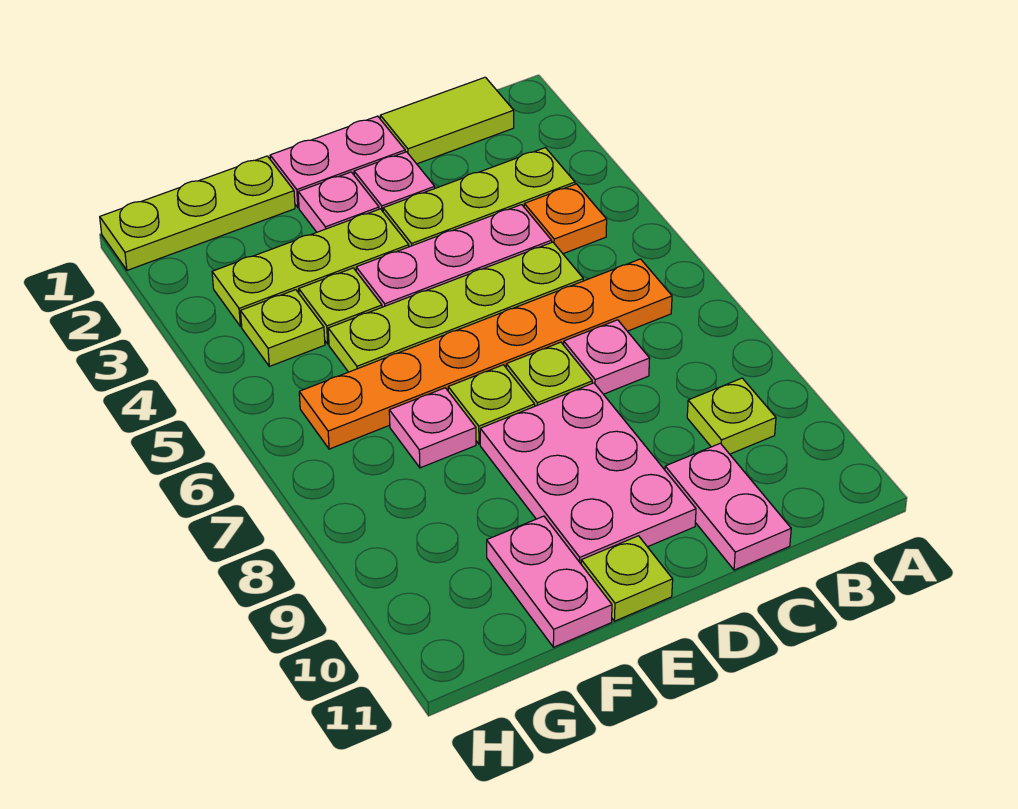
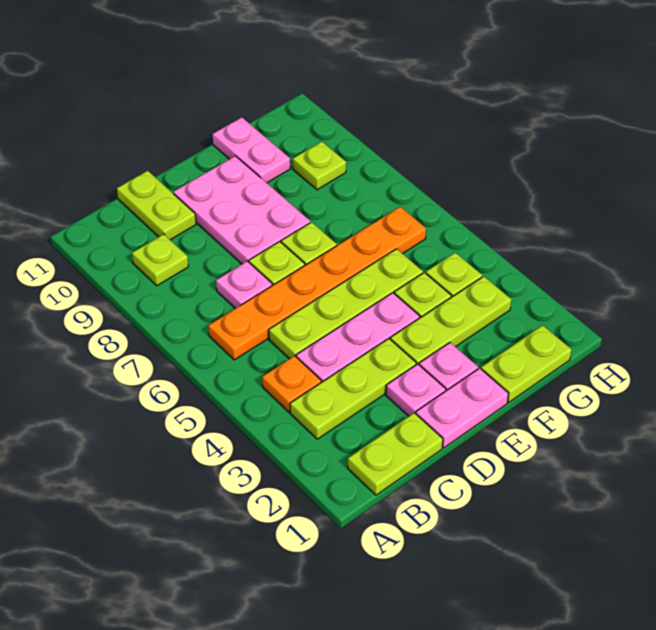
lime tile B1:C1 level 1 -> lime plate B1:C1 level 1
pink plate C10:C11 level 1 -> lime plate C10:C11 level 1
lime plate E11 level 1 -> lime plate G9 level 1
lime plate F1:H1 level 1 -> lime plate F1:G1 level 1
pink plate F7 level 1 -> none

